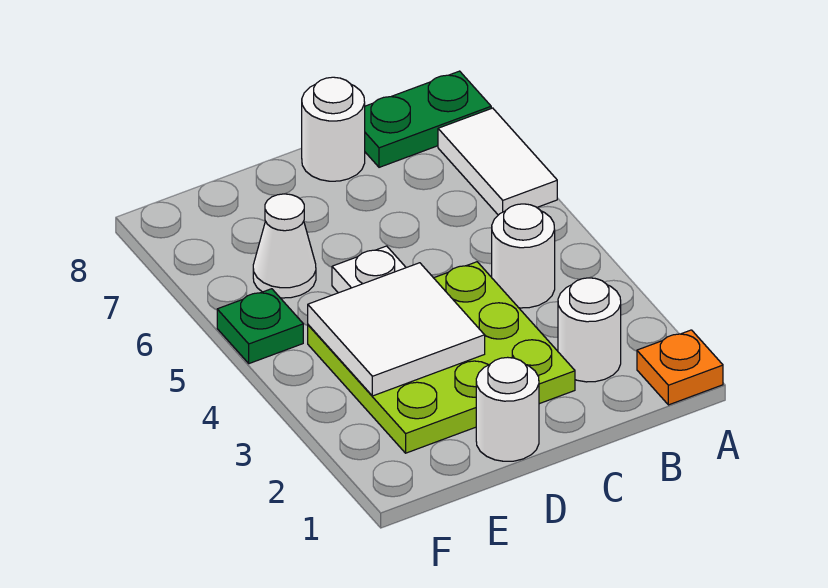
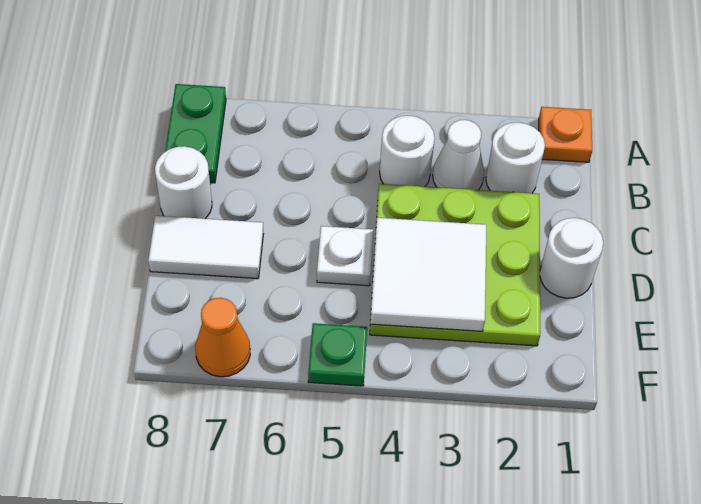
white tile A6:A7 level 1 -> white tile D7:D8 level 1
white cone E6 level 1 -> white cone B3 level 1
none -> orange cone F7 level 1

